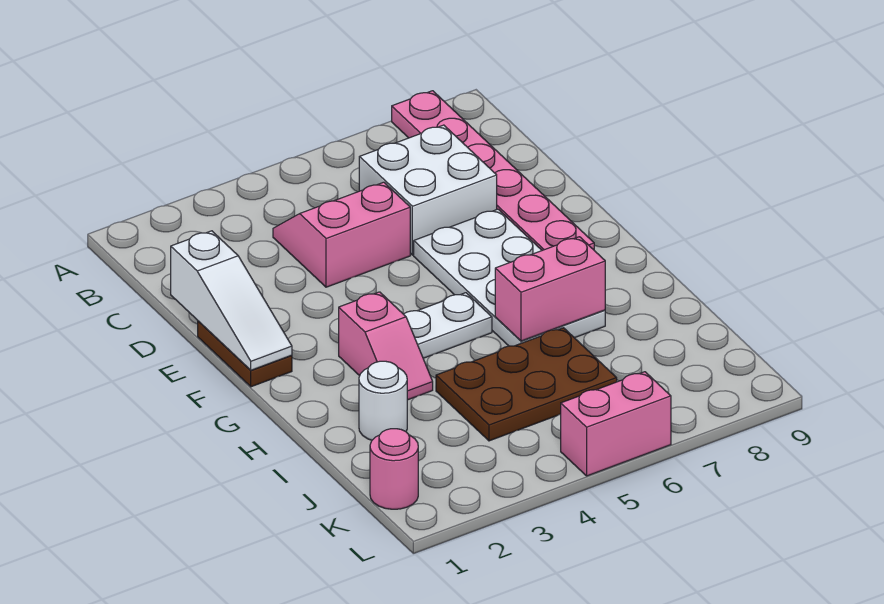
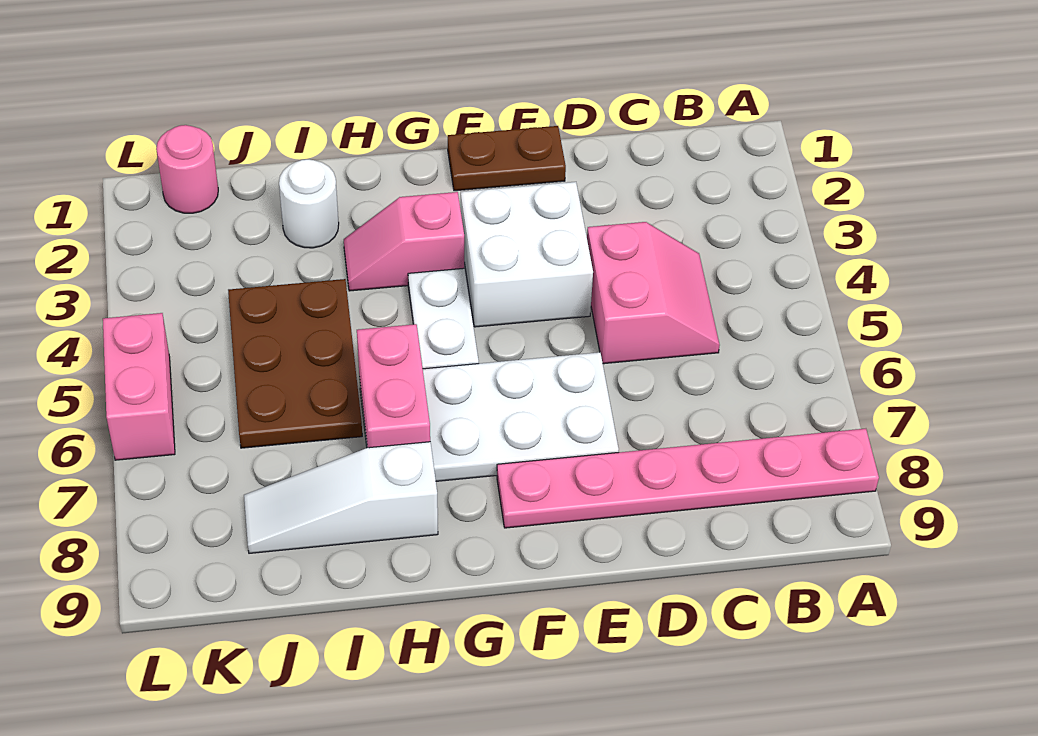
white brick C6:D7 level 1 -> white brick E3:F4 level 1
white slope D1:F1 level 2 top D -> white slope H8:J8 level 1 top H

